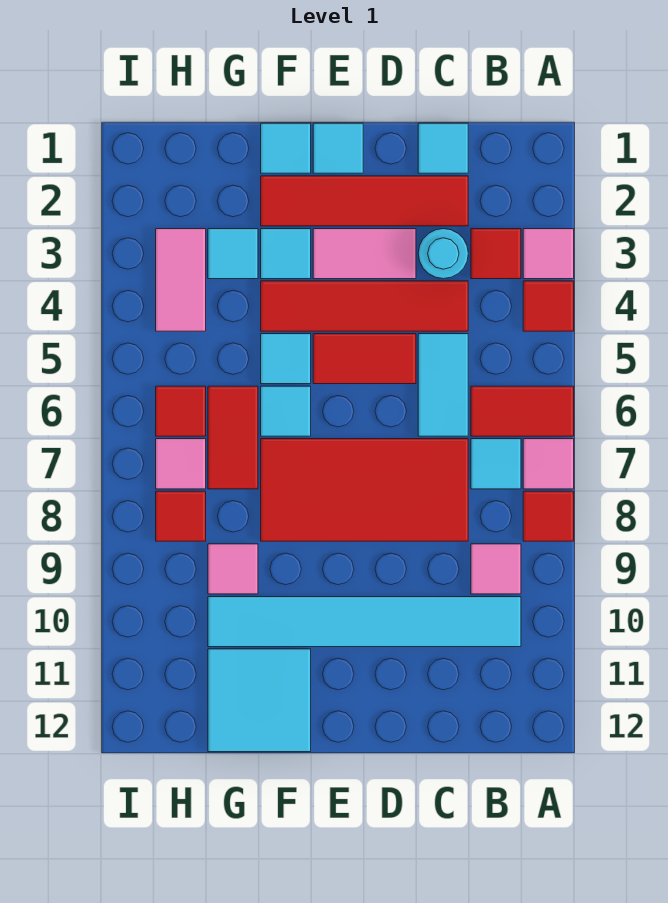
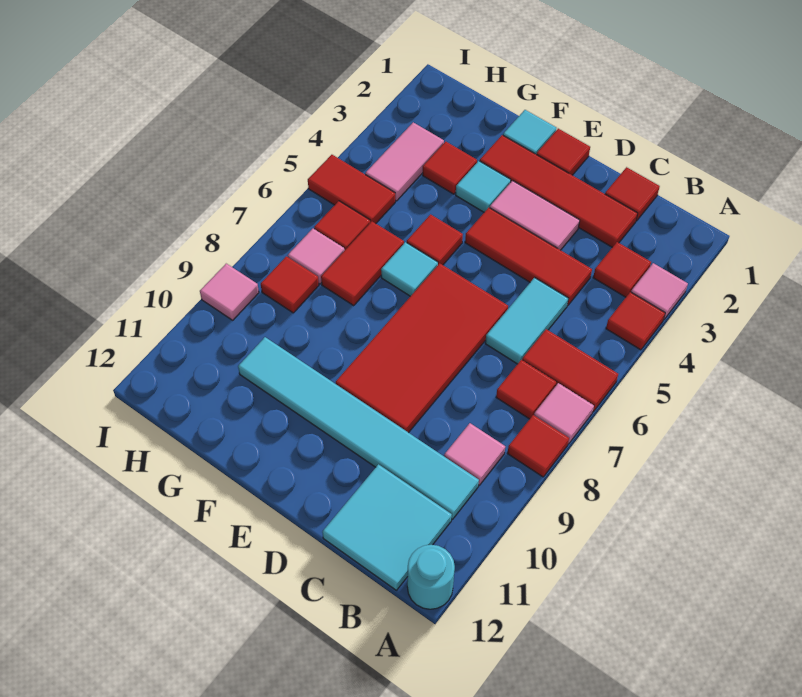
cyan tile B7 level 1 -> red tile B7 level 1
cyan tile C1 level 1 -> red tile C1 level 1
cyan round brick C3 level 1 -> cyan round brick A12 level 1
red tile C4:F4 level 1 -> red tile C4:E4 level 1
red tile C7:F8 level 1 -> red tile D6:E9 level 1
red tile D5:E5 level 1 -> red tile H5:I5 level 1
cyan tile E1 level 1 -> red tile E1 level 1
cyan tile F5 level 1 -> red tile F5 level 1
cyan tile F11:G12 level 1 -> cyan tile B11:C12 level 1
cyan tile G3 level 1 -> red tile G3 level 1
pink tile G9 level 1 -> pink tile I9 level 1

